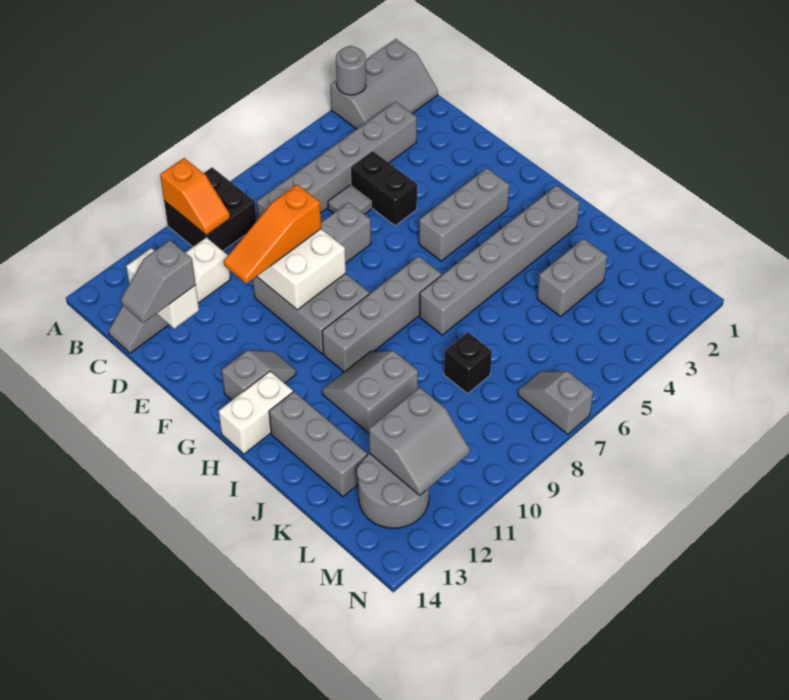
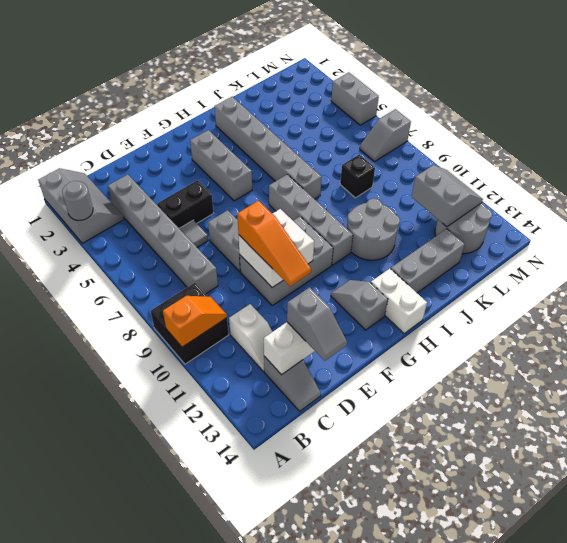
grey slope I10:J11 level 1 top J -> grey round brick I10:J11 level 1
grey brick K3:K4 level 1 -> grey brick N4:N5 level 1

